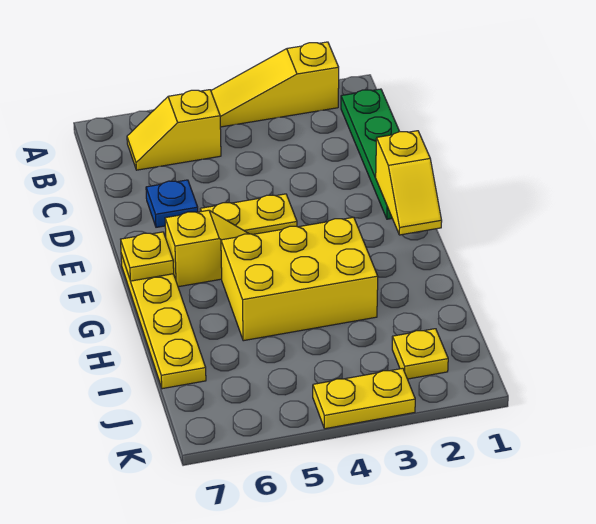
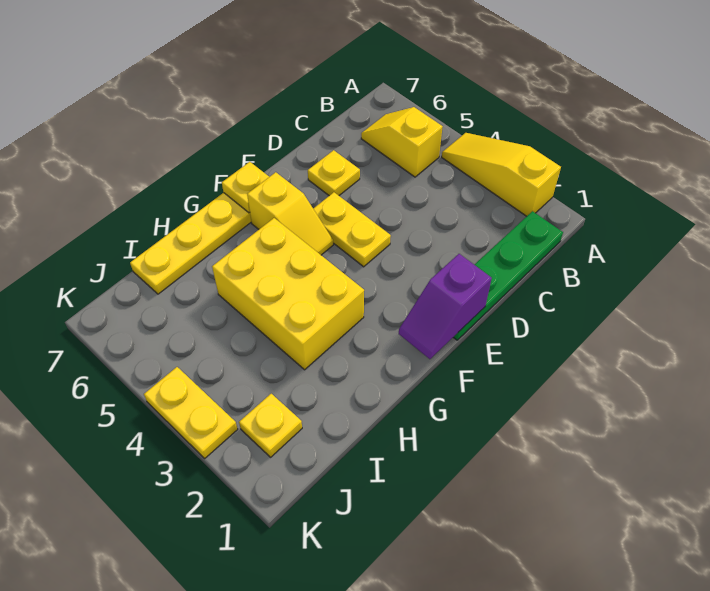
blue plate D6 level 1 -> yellow plate D6 level 1
yellow slope E1:F1 level 2 top E -> purple slope E1:F1 level 2 top E

